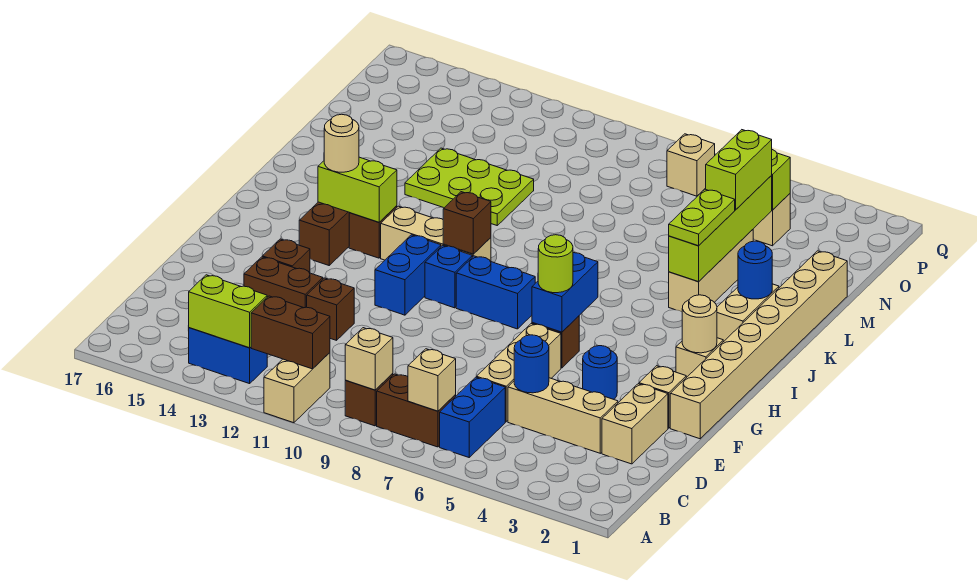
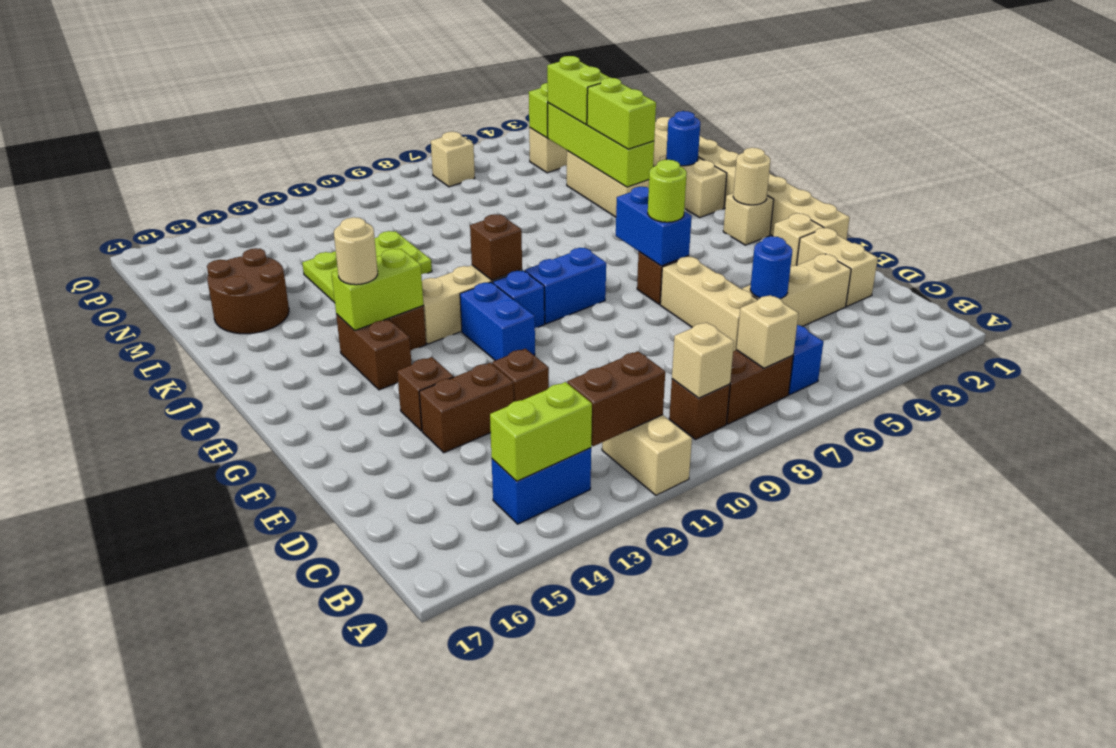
blue round brick F4 level 1 -> none
lime plate K4:L4 level 3 -> lime brick K4:L4 level 3
none -> brown round brick L15:M16 level 1

